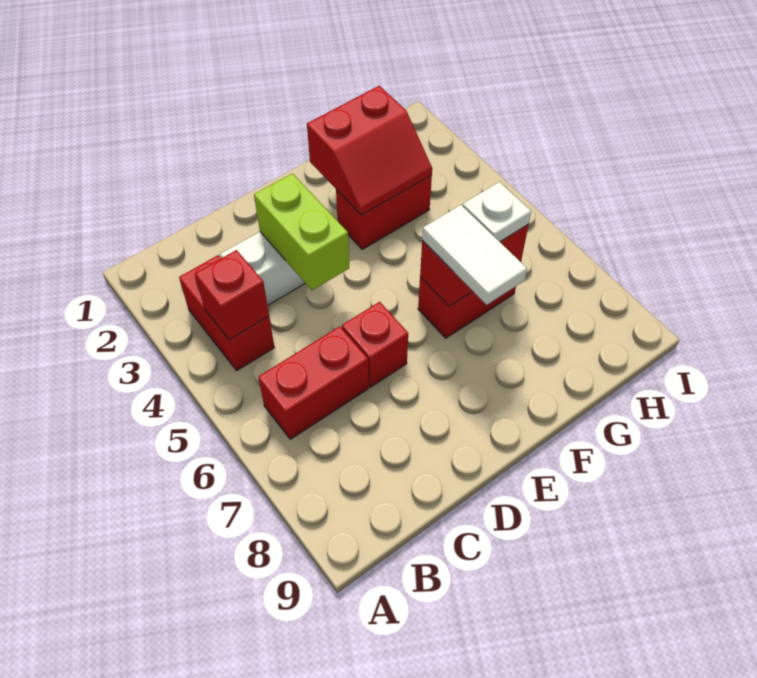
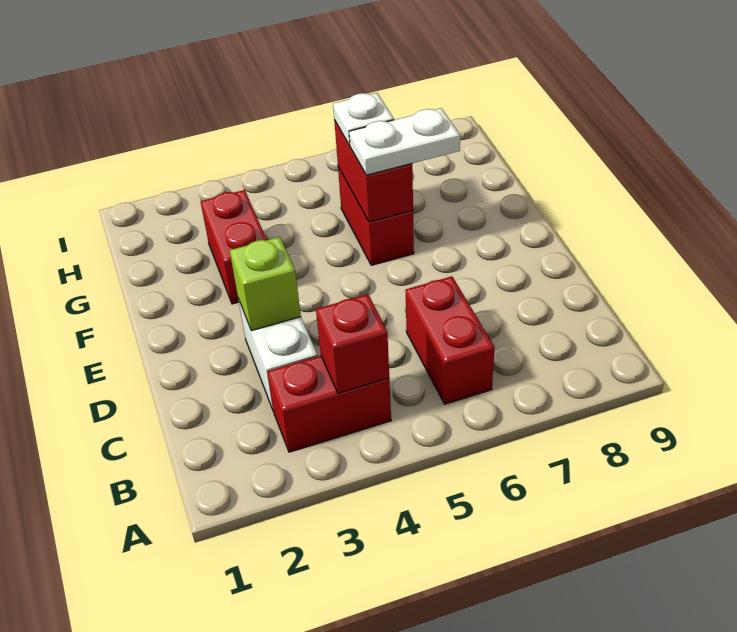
lime brick D3:D4 level 2 -> lime brick D3 level 2
red brick D6 level 1 -> none
red slope F2:G3 level 2 top 2 -> none
white tile F6:F7 level 3 -> white plate F6:F7 level 3

